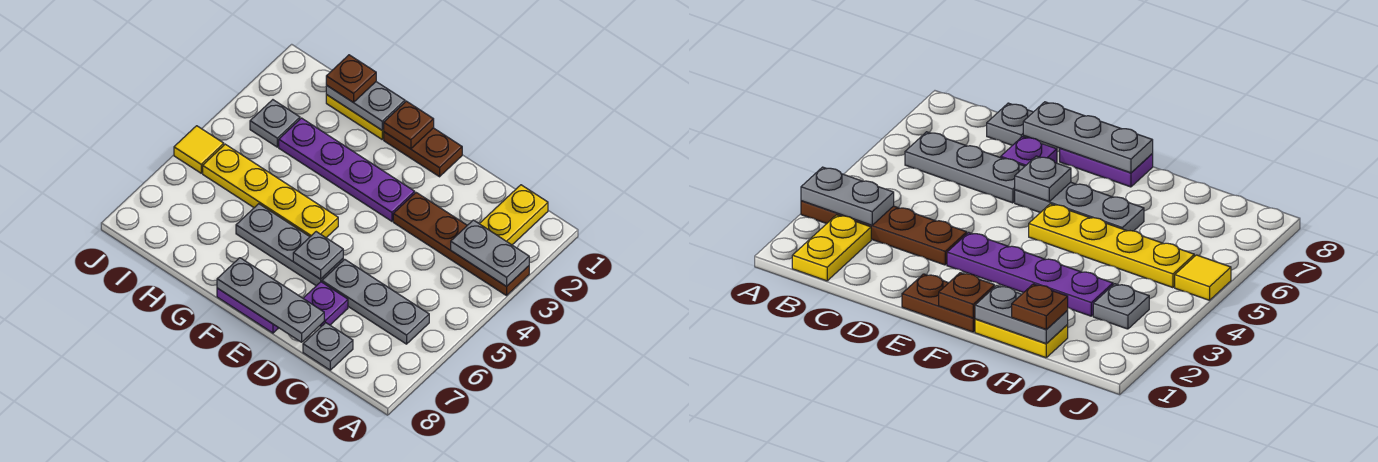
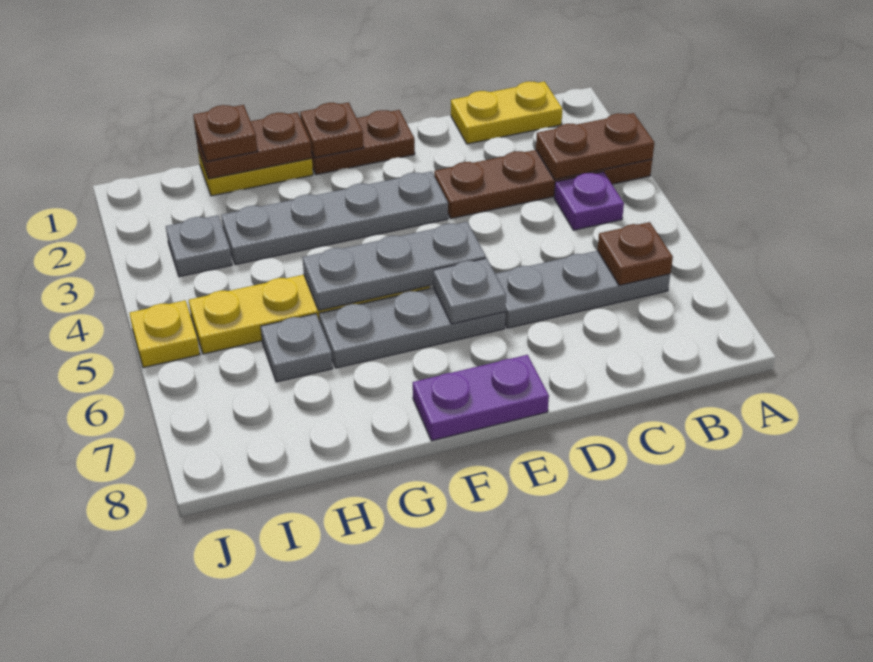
grey plate A3:B3 level 2 -> brown plate A3:B3 level 2
yellow plate B1:B2 level 1 -> yellow plate B1:C1 level 1
none -> brown plate B6 level 2
grey plate C8 level 1 -> grey plate H6 level 1
purple plate D7 level 1 -> purple plate B4 level 1
grey plate D8:F8 level 2 -> grey plate E5:G5 level 2
purple plate E3:H3 level 1 -> grey plate E3:H3 level 1
grey plate G1:H1 level 2 -> brown plate G1:H1 level 2
yellow tile J5 level 1 -> yellow plate J5 level 1

